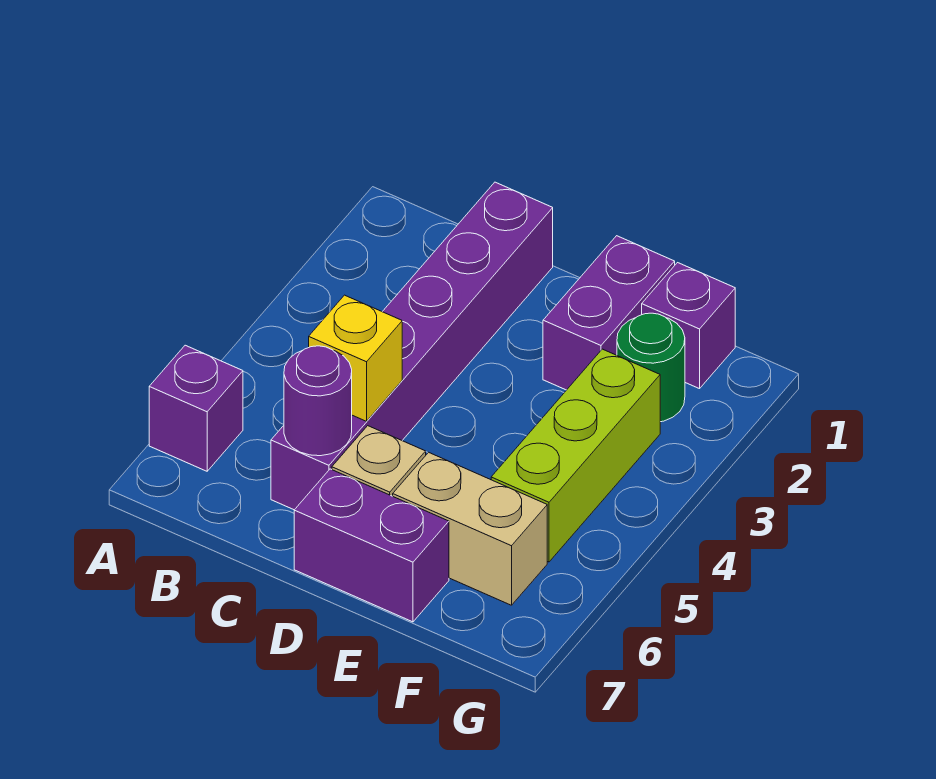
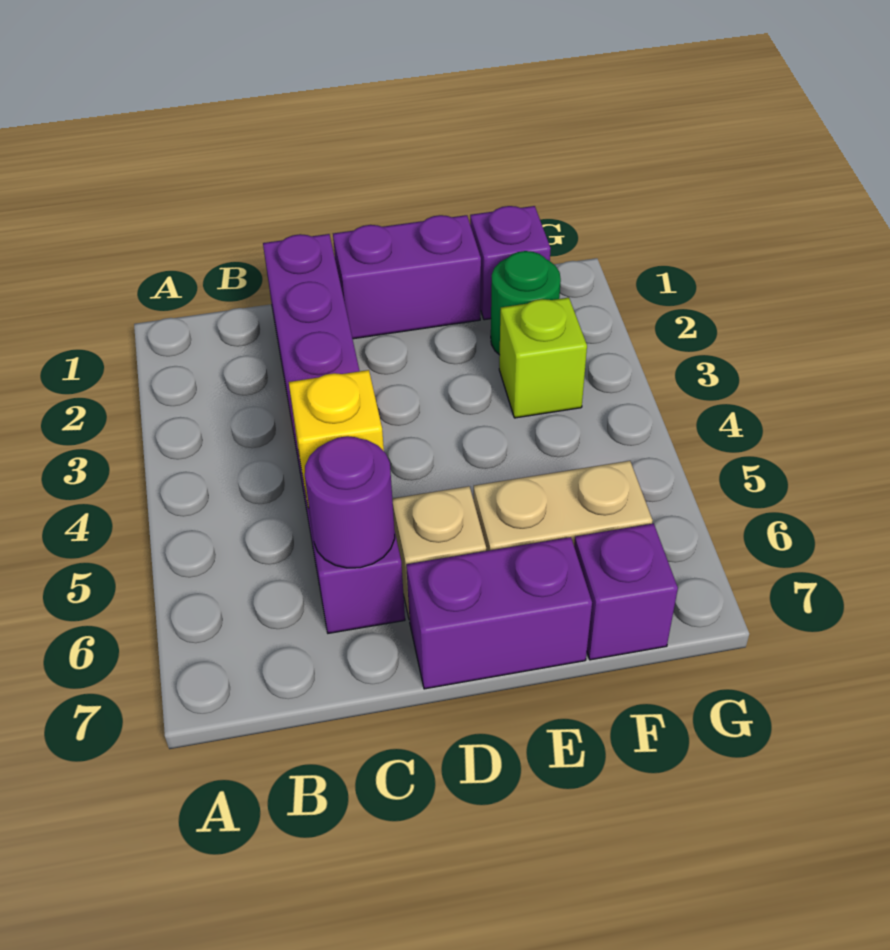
purple brick A6 level 1 -> purple brick F7 level 1
purple brick E1:E2 level 1 -> purple brick D1:E1 level 1
lime brick F3:F5 level 1 -> lime brick F3 level 1

